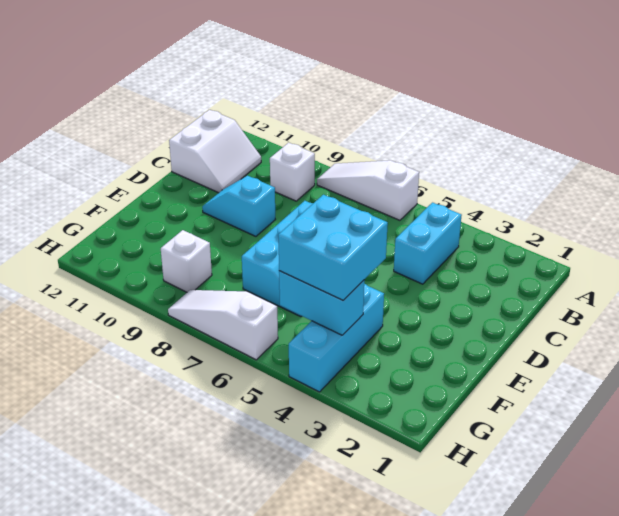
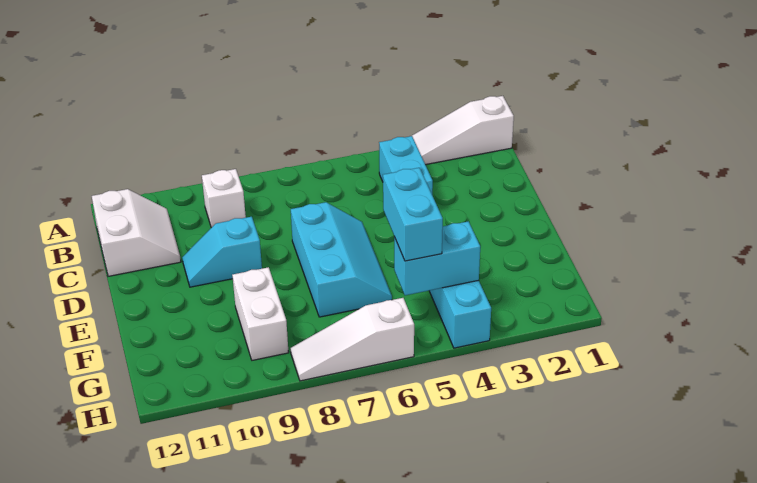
white slope A6:A8 level 1 top 6 -> white slope A1:A3 level 1 top 1
cyan brick F4:G5 level 3 -> cyan brick F5:G5 level 3
white brick G9 level 1 -> white brick F9:G9 level 1

